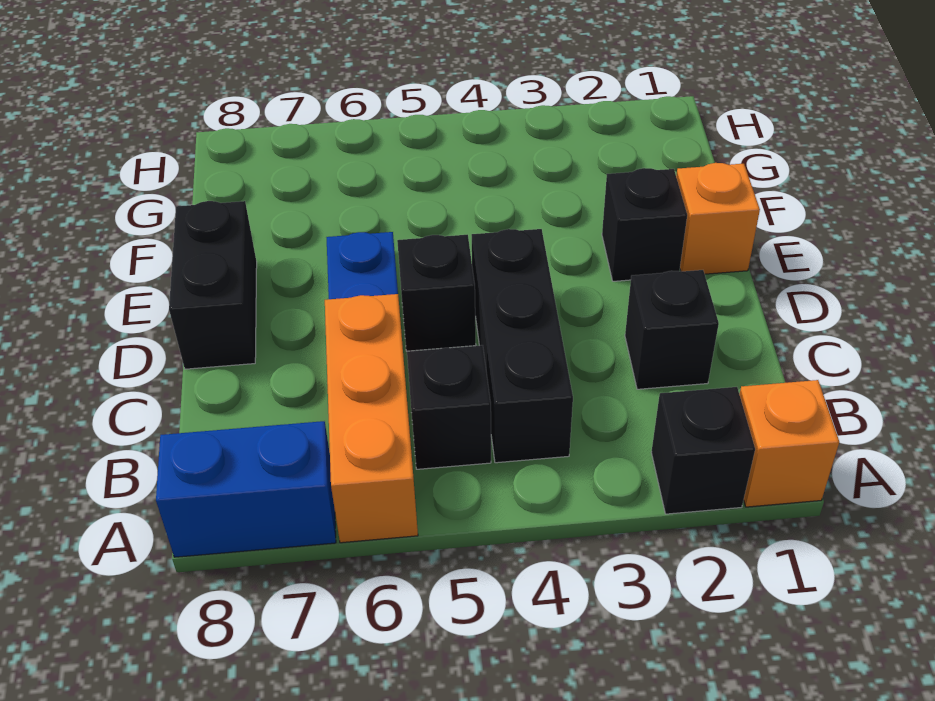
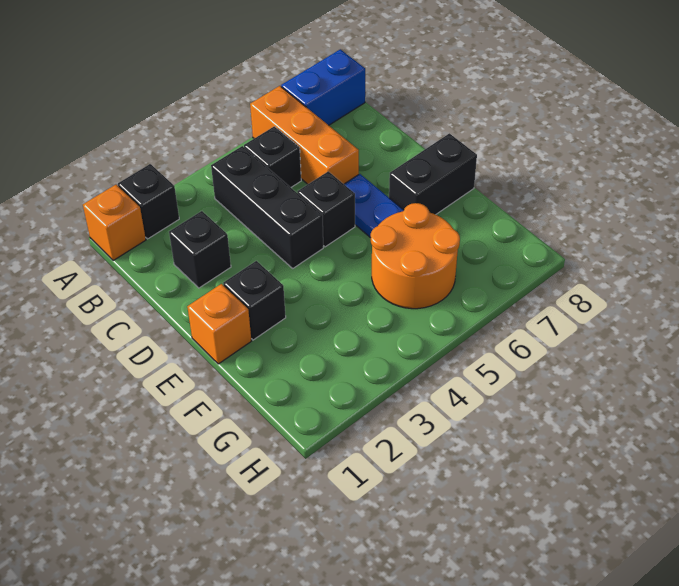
black brick D8:E8 level 1 -> black brick E7:E8 level 1
none -> orange round brick F5:G6 level 1

